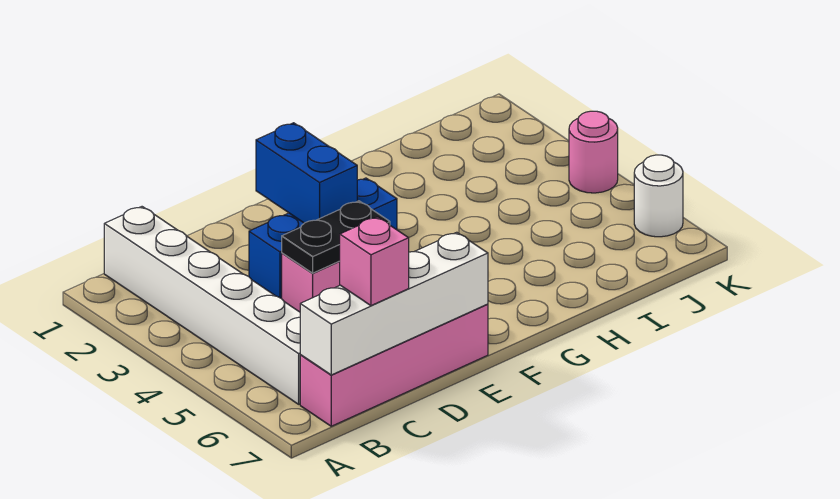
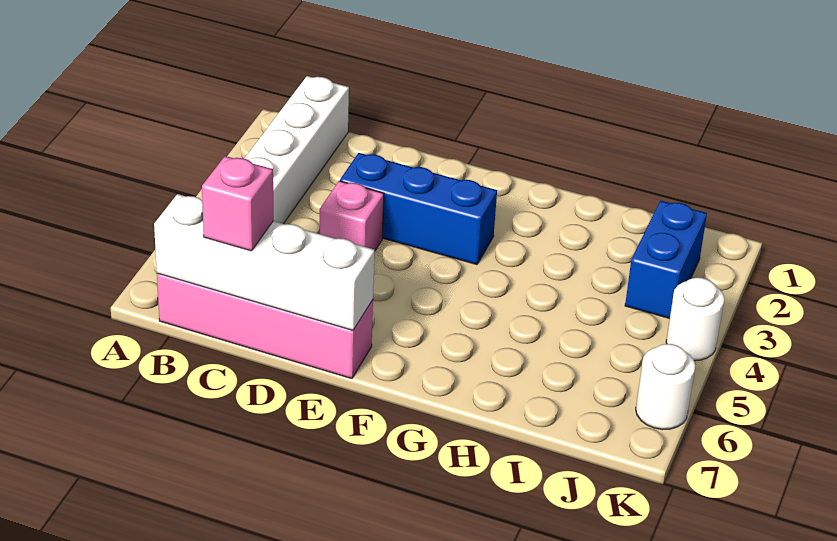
black plate D4:E4 level 2 -> none
blue brick E2:E3 level 2 -> blue brick J2:J3 level 1
pink round brick K4 level 1 -> white round brick K4 level 1

